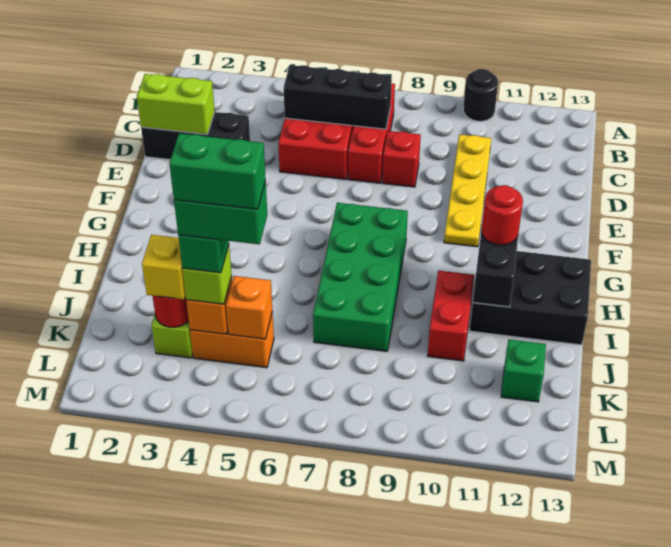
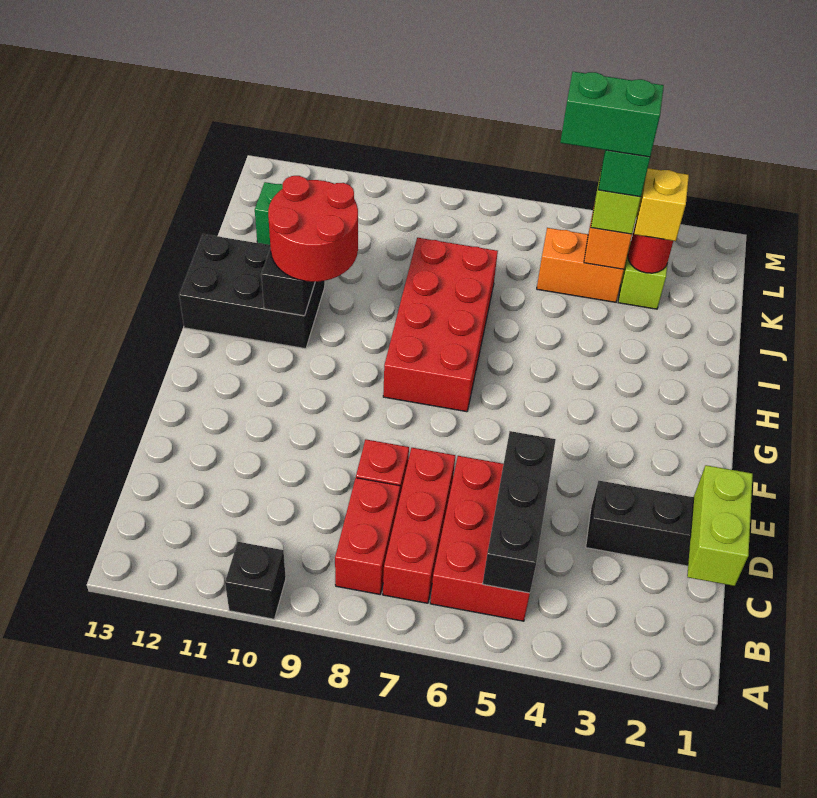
black round brick A10 level 1 -> black brick A10 level 1
black brick C5:C7 level 2 -> black brick B5:D5 level 2
yellow plate C10:F10 level 1 -> none
lime brick D1:D2 level 2 -> lime brick C1:D1 level 2
green brick G7:J8 level 1 -> red brick G7:J8 level 1
red round brick H11 level 3 -> red round brick H10:I11 level 3
red brick I10:J10 level 1 -> red brick B8:C8 level 1
green brick K4:K5 level 6 -> none
orange brick K5 level 2 -> none

